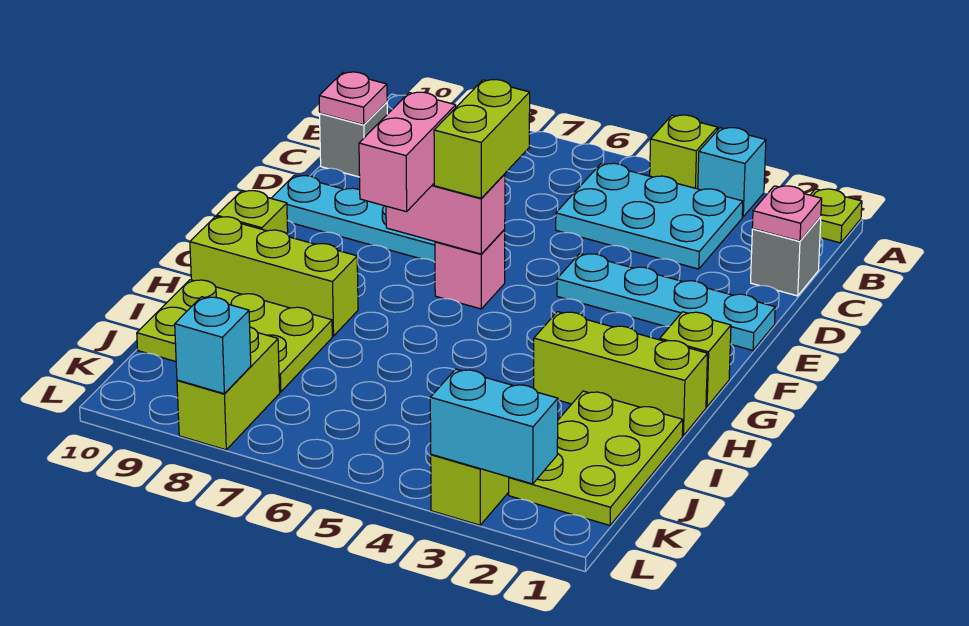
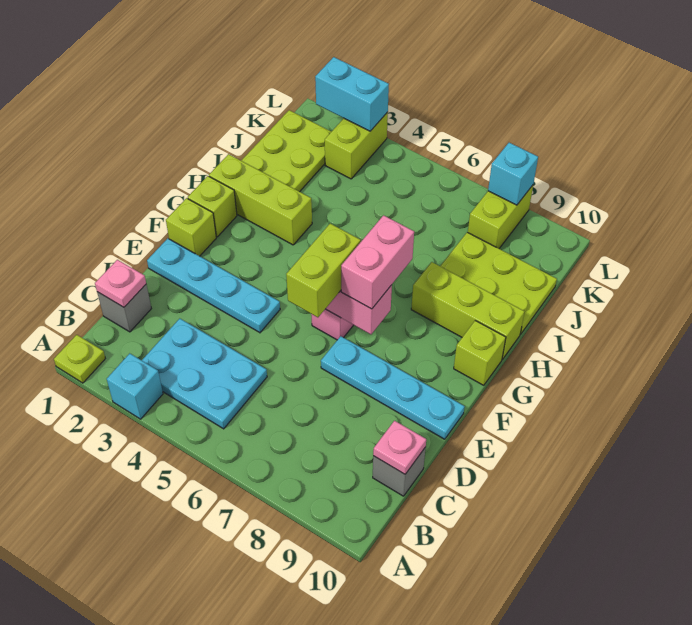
lime brick A4 level 1 -> lime brick F1 level 1

